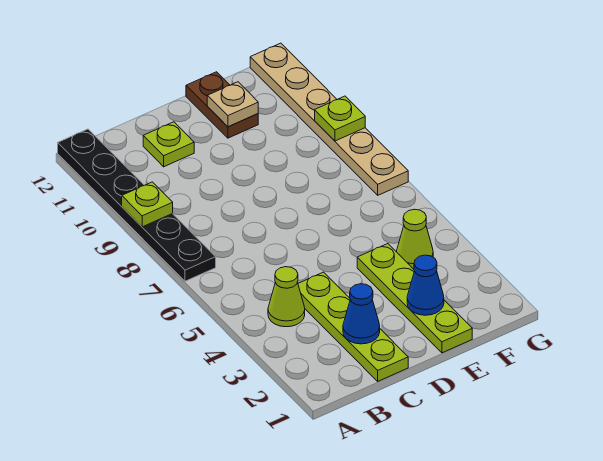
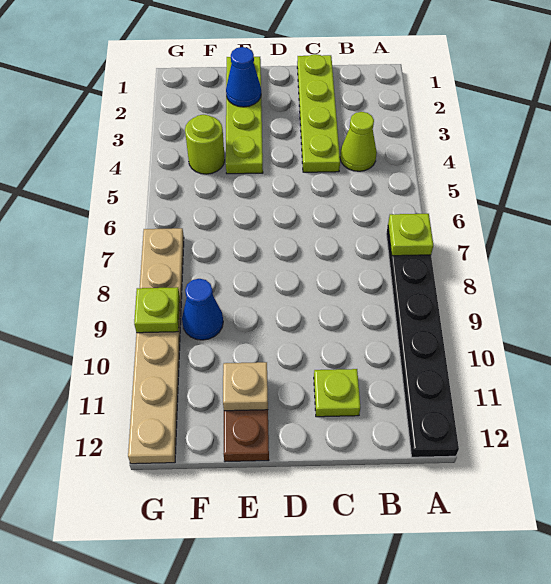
lime plate A9 level 2 -> lime plate A7 level 2
blue cone C2 level 2 -> blue cone F9 level 1
lime cone F4 level 1 -> lime round brick F4 level 1

